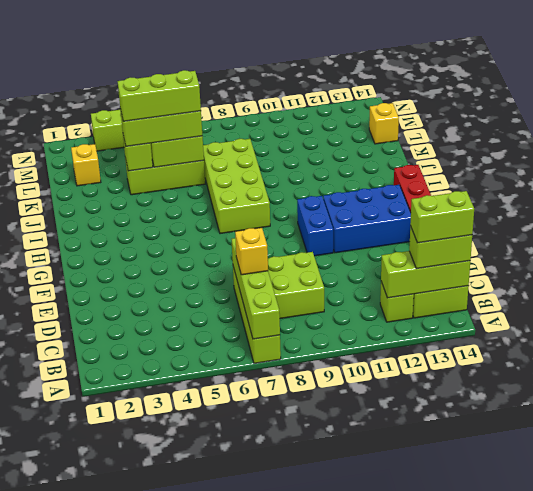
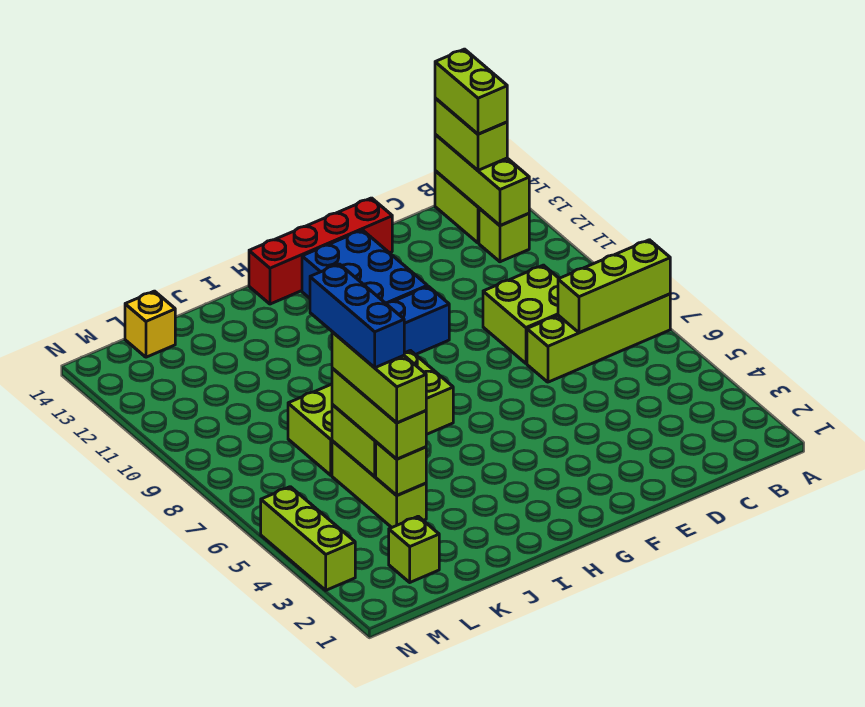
lime brick A7:D7 level 2 -> lime brick A7:C7 level 2
yellow brick C7 level 3 -> none
none -> blue brick K5:K7 level 5
yellow brick L2 level 1 -> lime brick L2 level 1

